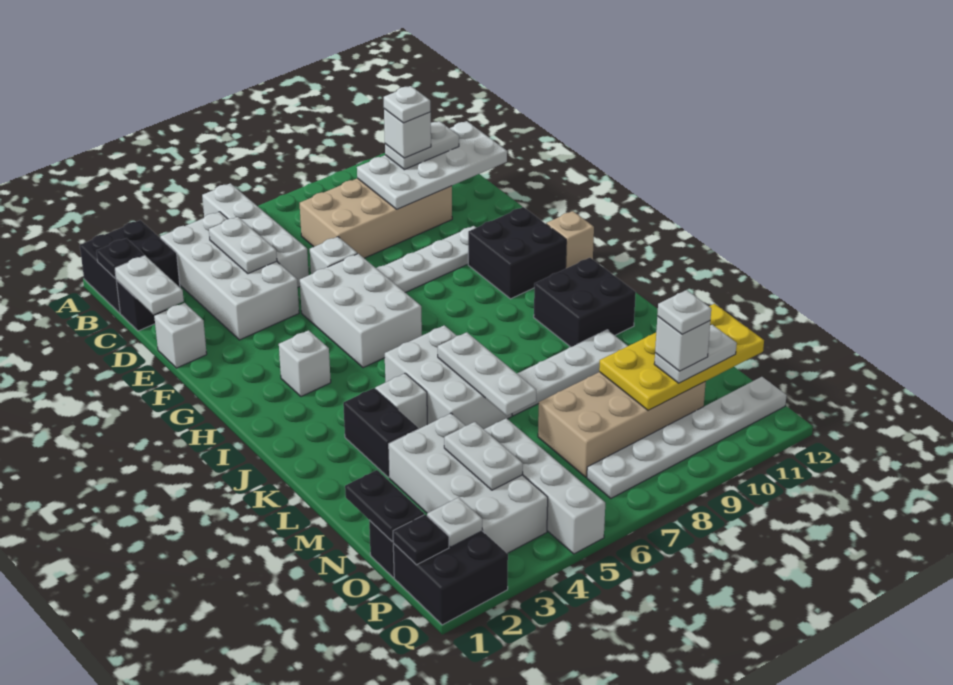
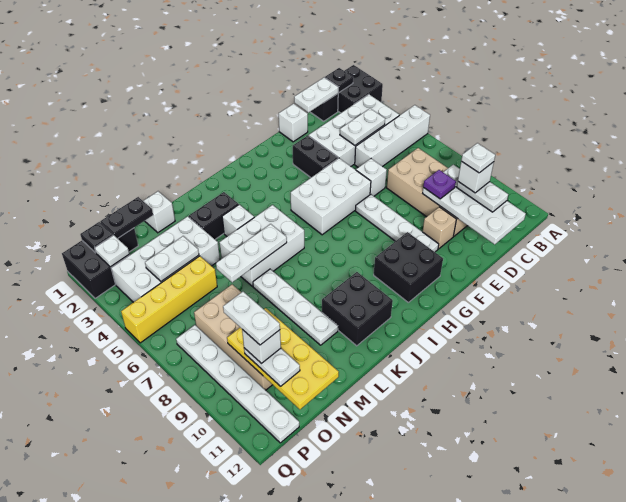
none -> purple plate D9 level 3
none -> black brick F3:F4 level 1
white brick H3 level 1 -> white brick M1 level 1
tan brick H12 level 1 -> tan brick E10 level 1
white brick N5:Q5 level 1 -> yellow brick N5:Q5 level 1
white plate O10 level 5 -> white plate O9:O10 level 5

